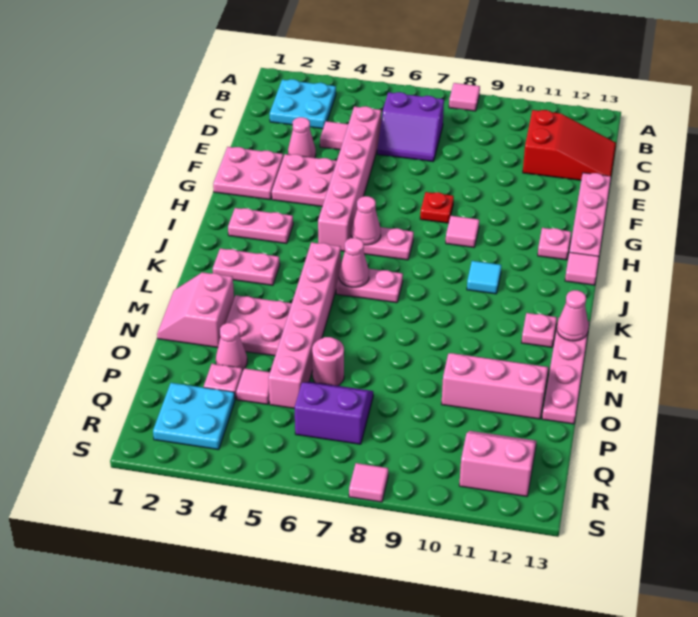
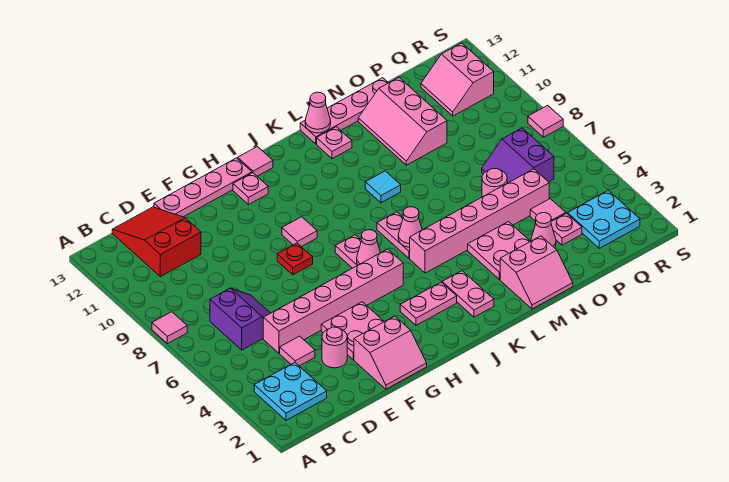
pink cone E3 level 1 -> pink round brick E3 level 1
pink plate F1:G2 level 1 -> pink slope F1:G2 level 1 top 2
pink plate I2:I3 level 1 -> pink plate I3:J3 level 1
cyan tile J10 level 1 -> cyan tile L9 level 1

